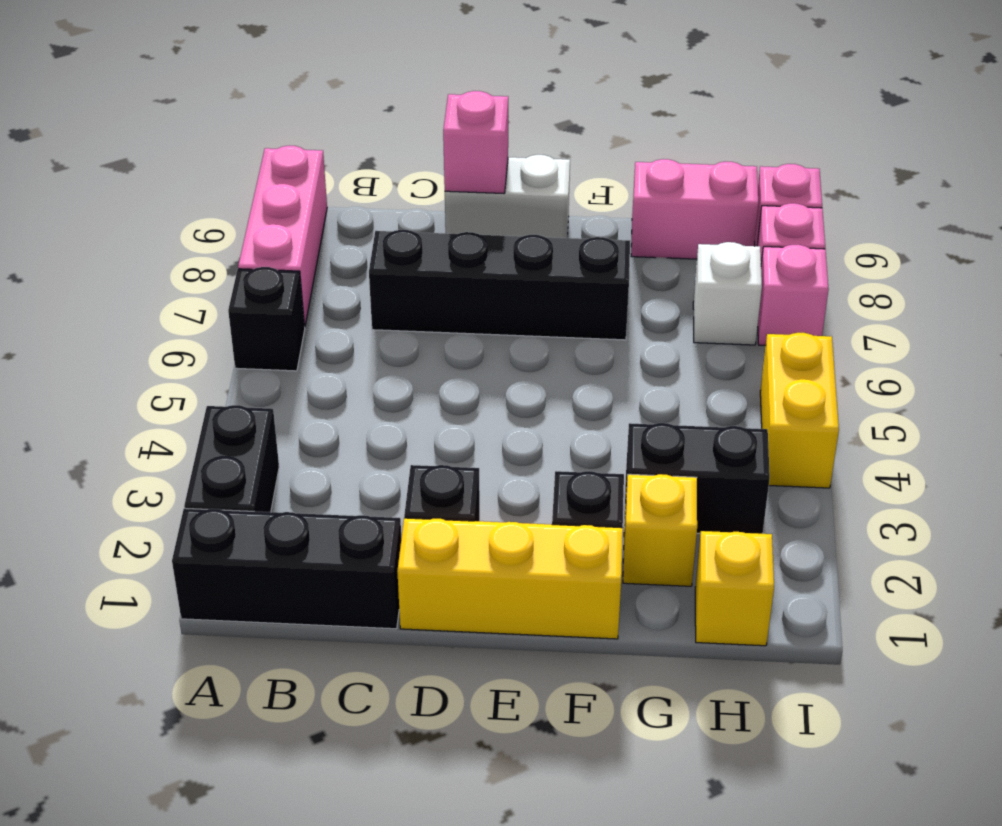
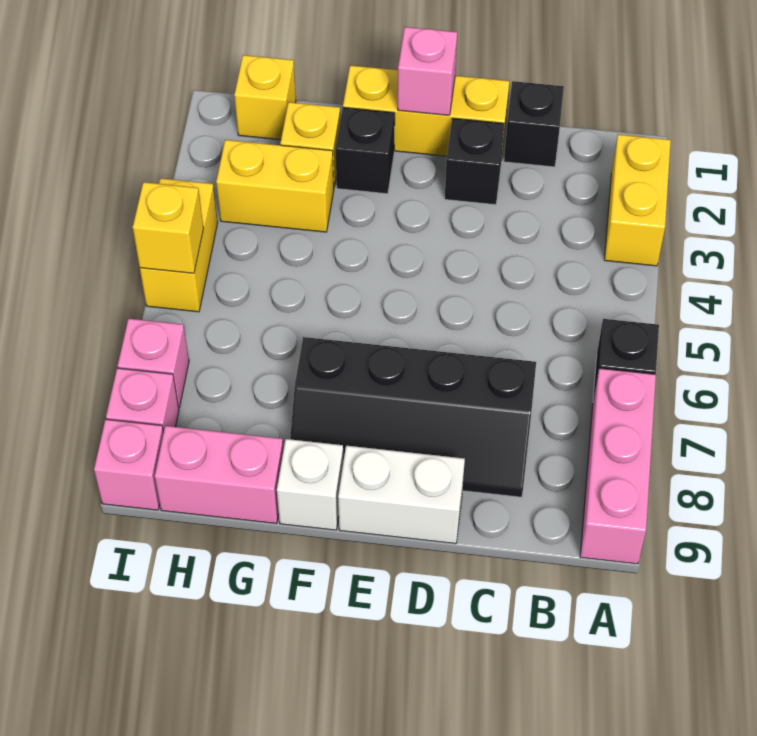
black brick A1:C1 level 1 -> black brick C1 level 1
black brick A2:A3 level 1 -> yellow brick A2:A3 level 1
pink brick D9 level 2 -> pink brick E1 level 2
black brick G3:H3 level 1 -> yellow brick G3:H3 level 1
white brick H7 level 1 -> white brick F9 level 1
none -> yellow brick I5 level 2

